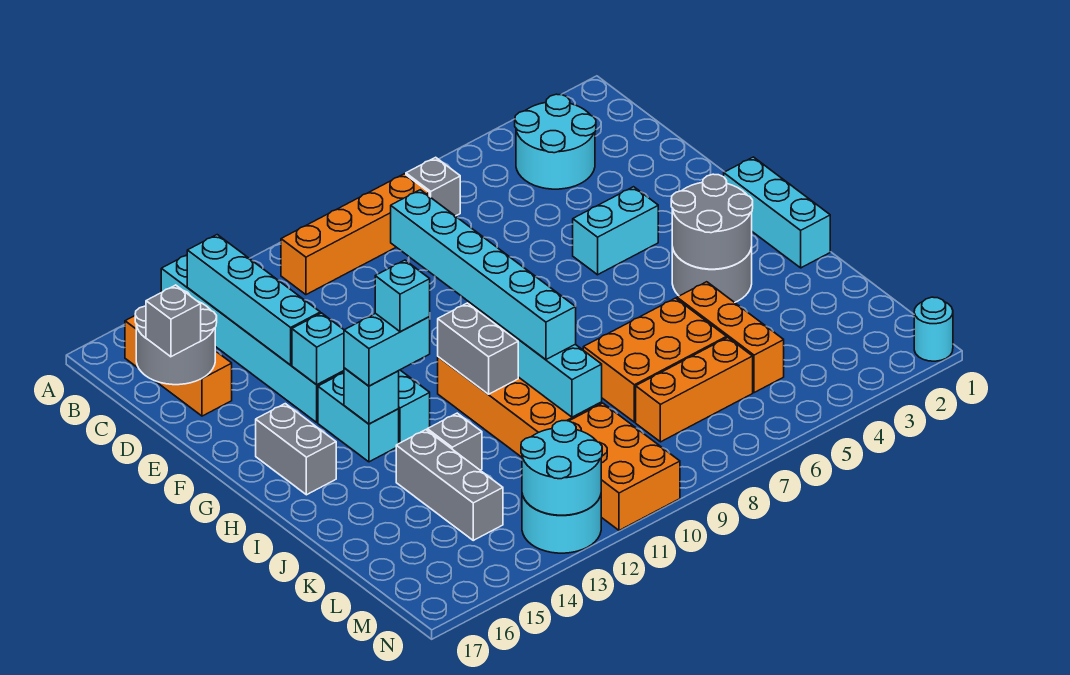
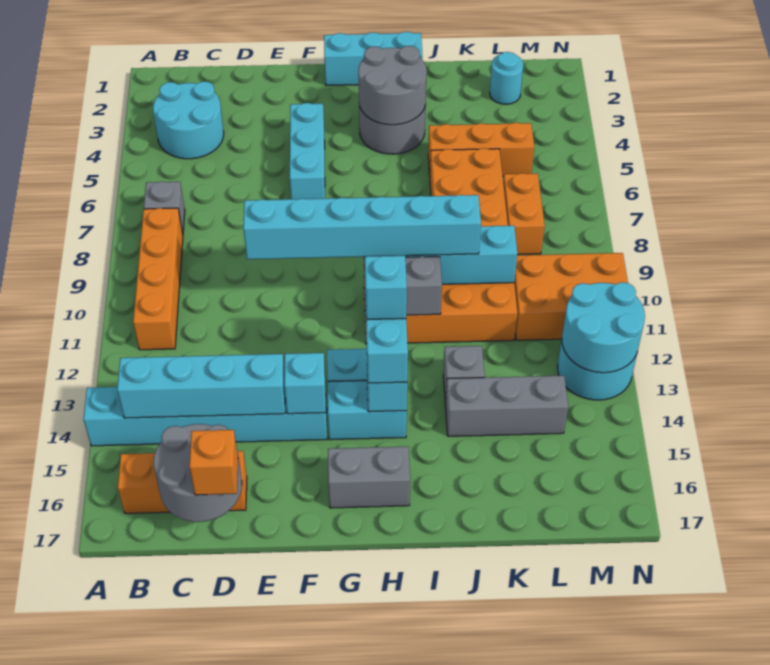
grey brick D17 level 3 -> orange brick D17 level 3
cyan brick F4:F5 level 1 -> cyan brick F4:F6 level 1
orange brick L6:L8 level 1 -> orange brick L7:L8 level 1
cyan round brick N1 level 1 -> cyan round brick L2 level 1

